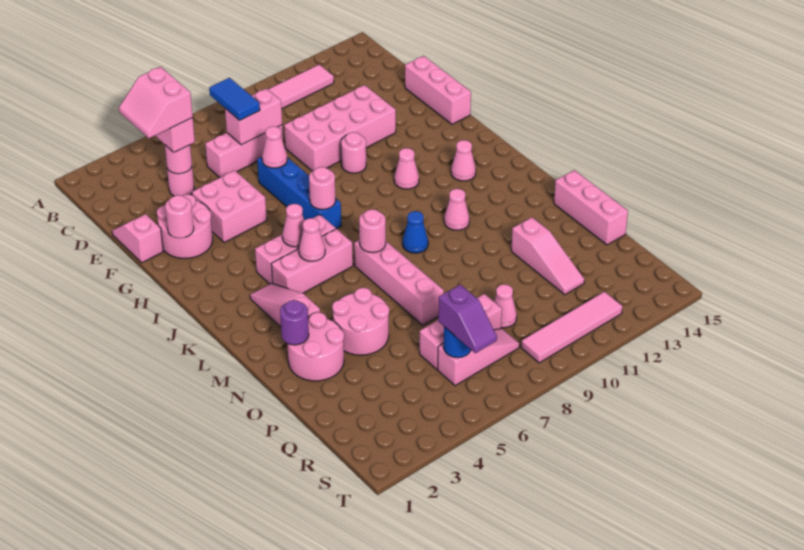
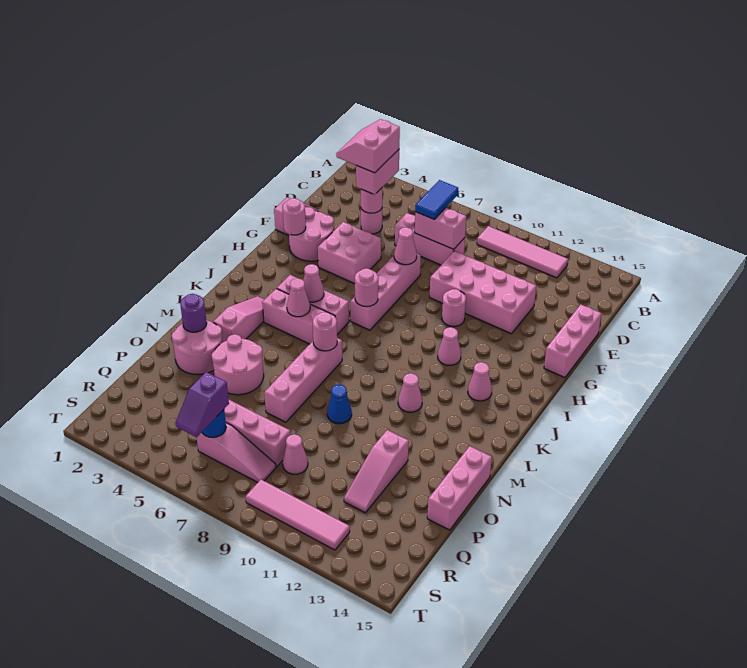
blue brick F7:I7 level 1 -> pink brick F7:I7 level 1
blue cone L9 level 1 -> blue cone N9 level 1

